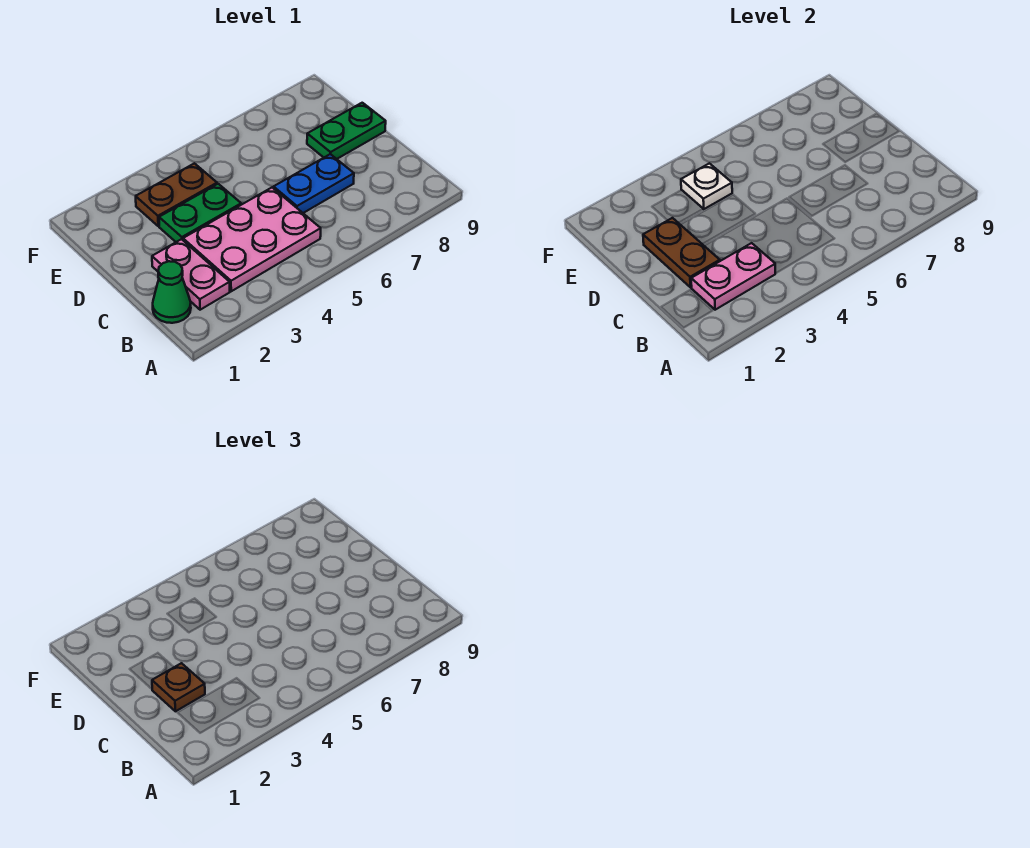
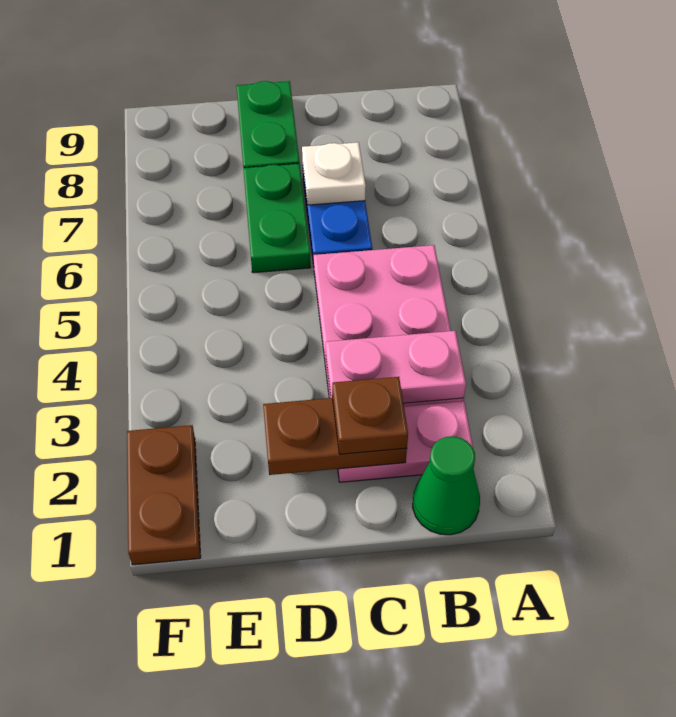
pink plate B2:B3 level 2 -> pink plate B3:C3 level 2
green plate D3:D4 level 1 -> green plate D6:D7 level 1
brown plate E3:E4 level 1 -> brown plate F1:F2 level 1
white plate E4 level 2 -> white plate C7 level 2

